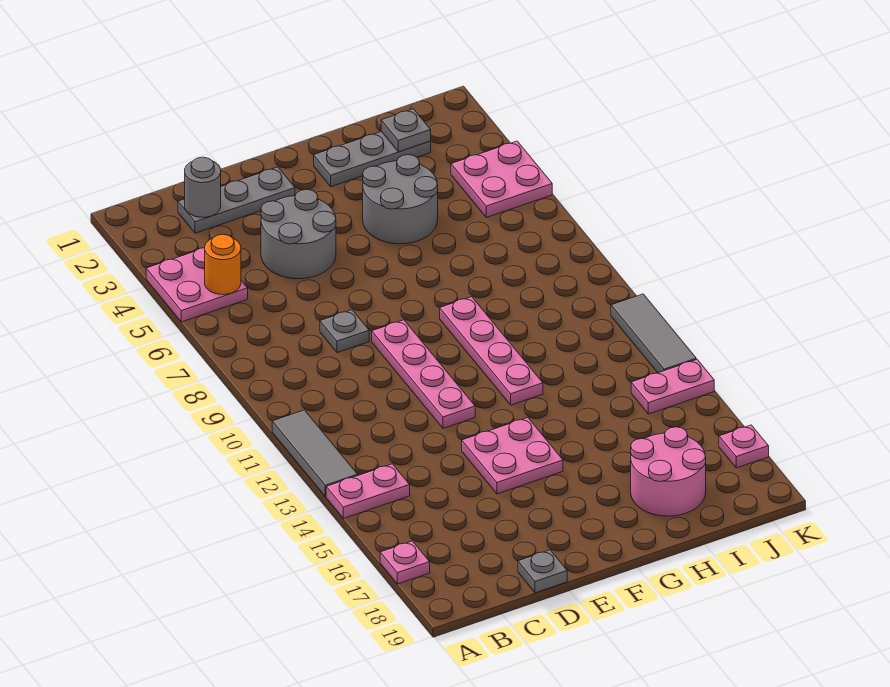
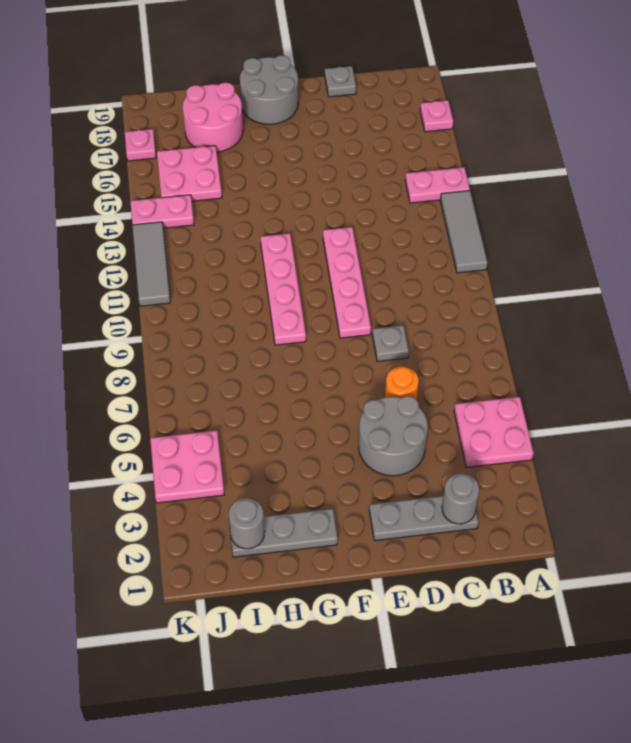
orange round brick B5 level 2 -> orange round brick D6 level 1
pink plate E14:F15 level 1 -> pink plate I15:J16 level 1
grey round brick G4:H5 level 1 -> grey round brick F18:G19 level 1
grey plate I2 level 2 -> grey round brick I2 level 2

